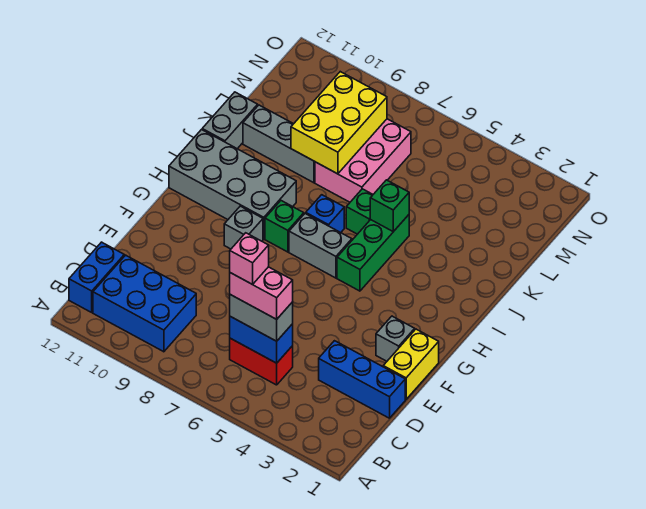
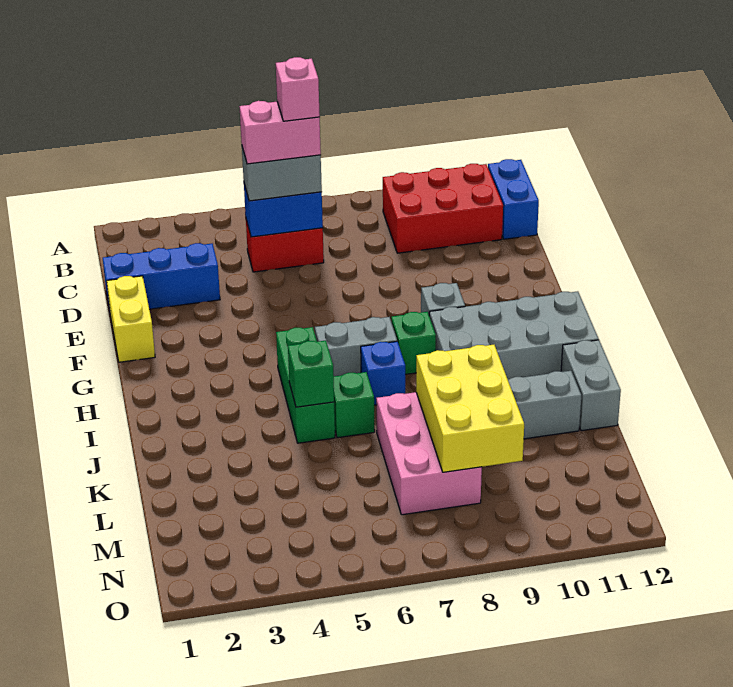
blue brick B9:C11 level 1 -> red brick B9:C11 level 1
grey brick F2 level 1 -> none

